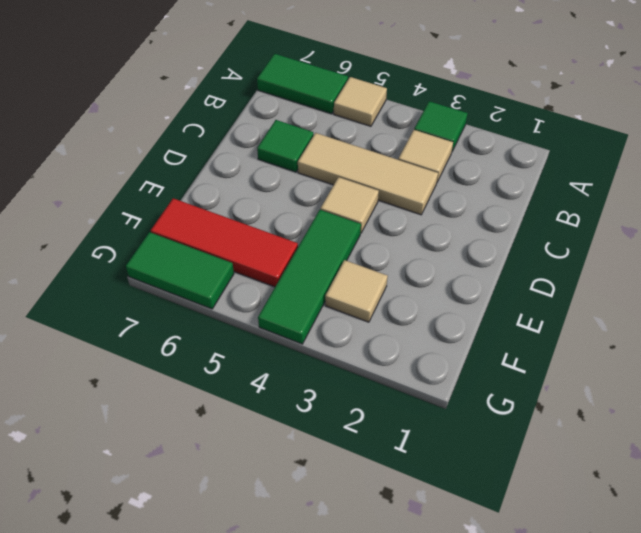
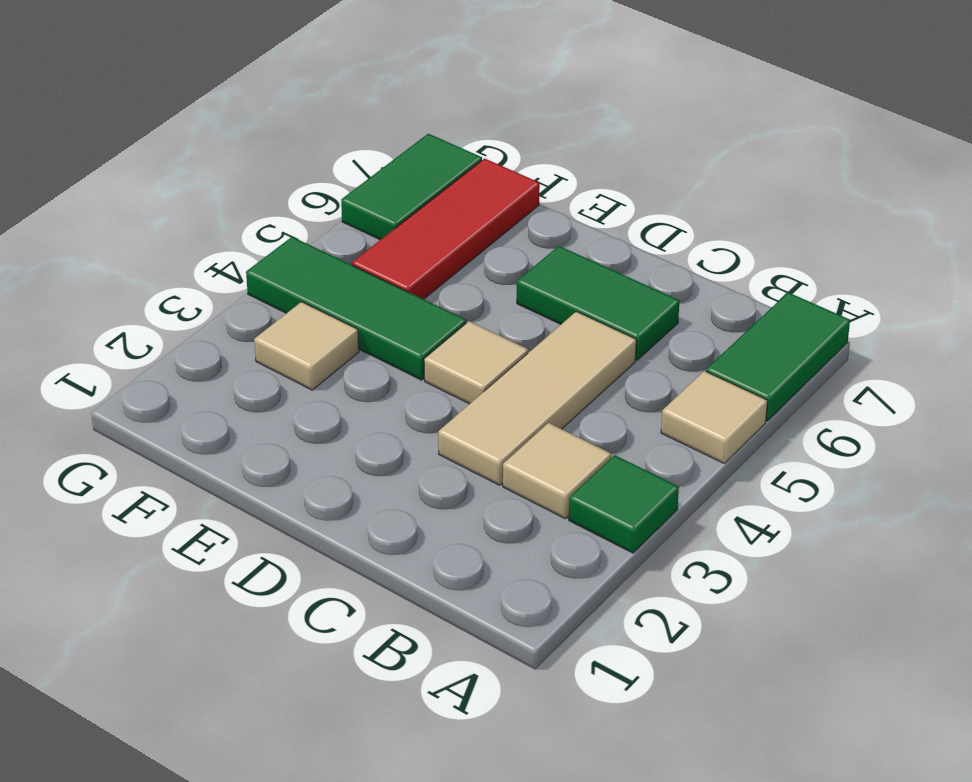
green tile C6 level 1 -> green tile C6:D6 level 1

